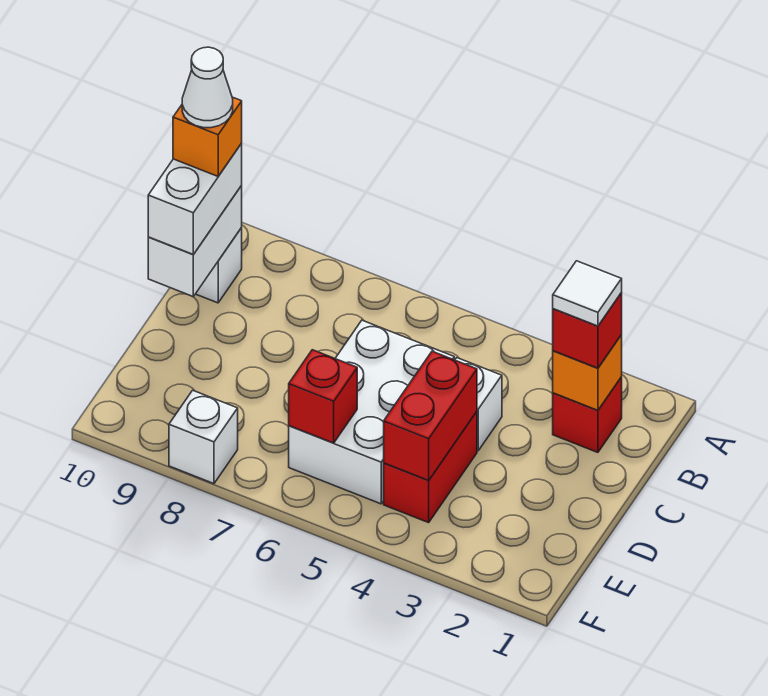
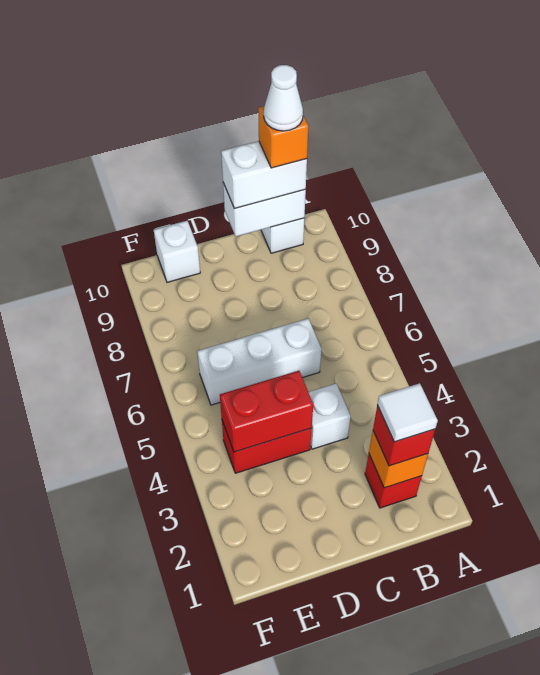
white brick C5:E6 level 1 -> white brick C6:E6 level 1
red brick E6 level 2 -> none
white brick F8 level 1 -> white brick E10 level 1

